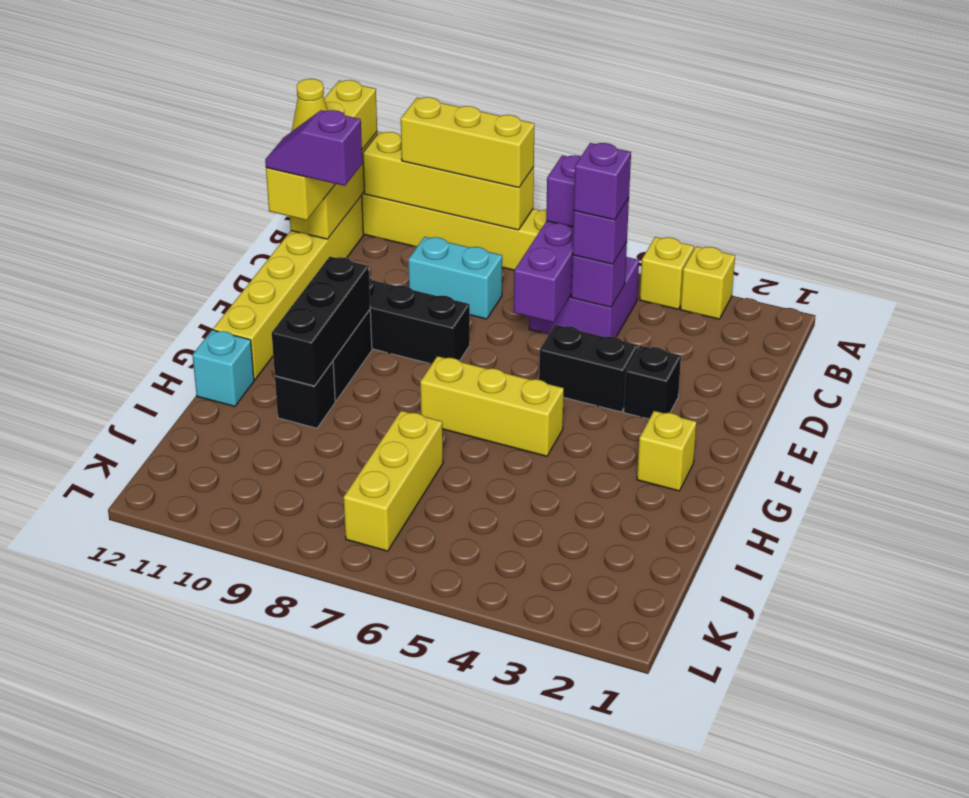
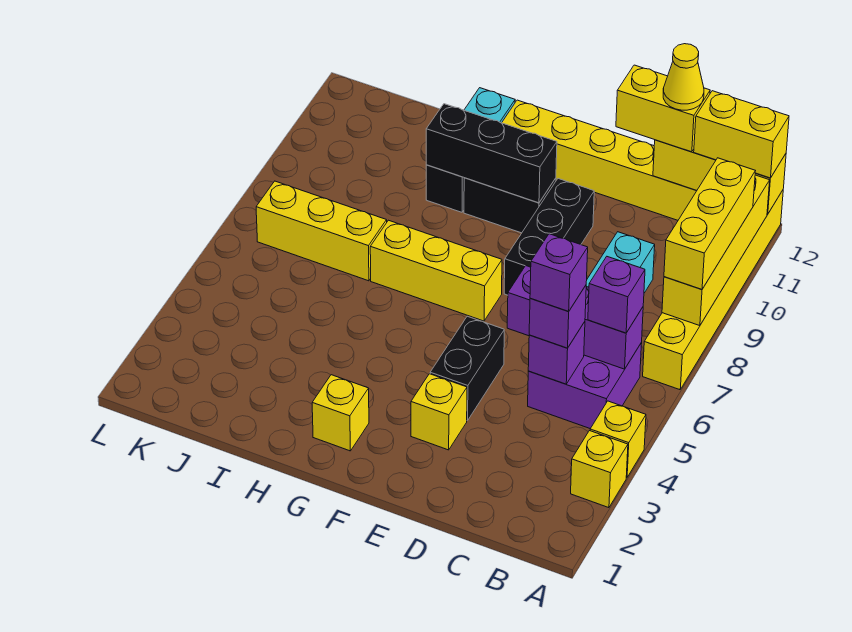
purple slope D11:D12 level 4 top 11 -> none
black brick E3 level 1 -> yellow brick E3 level 1
yellow brick G5:G7 level 1 -> yellow brick F7:H7 level 1

